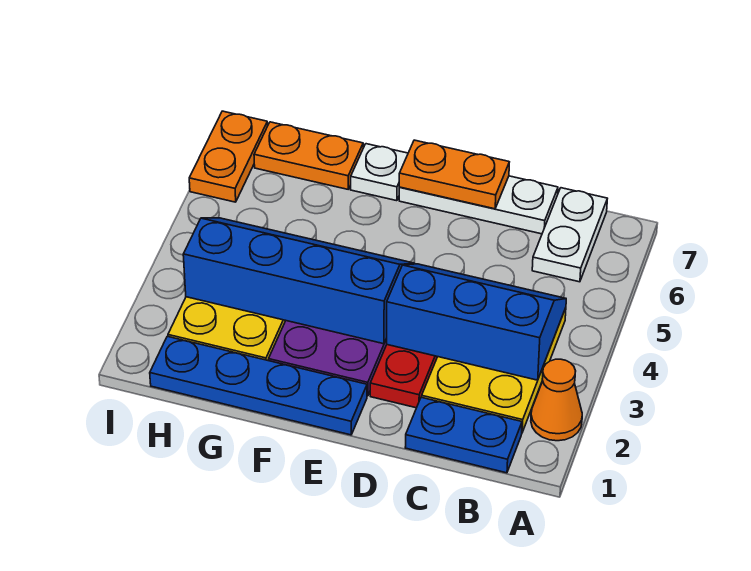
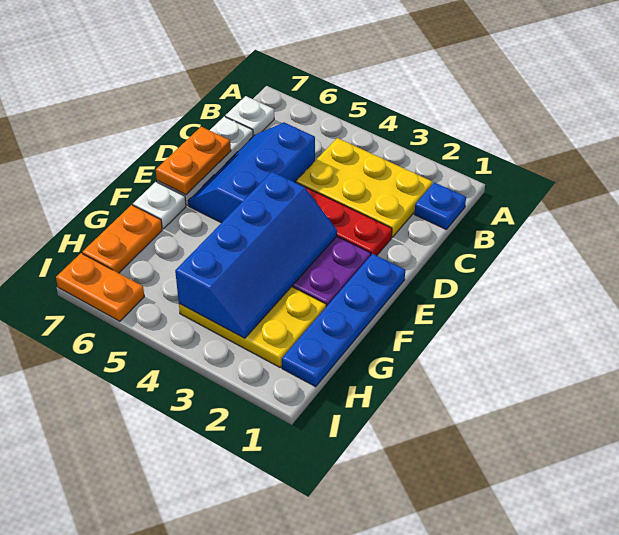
orange cone A2 level 1 -> none
blue plate B1:C1 level 1 -> blue plate B1 level 1
blue slope B3:D4 level 2 top 3 -> blue slope C5:E6 level 1 top 5
white plate B6:B7 level 1 -> white plate B7 level 1
blue slope E3:H4 level 2 top 3 -> blue slope E3:H4 level 2 top 4

